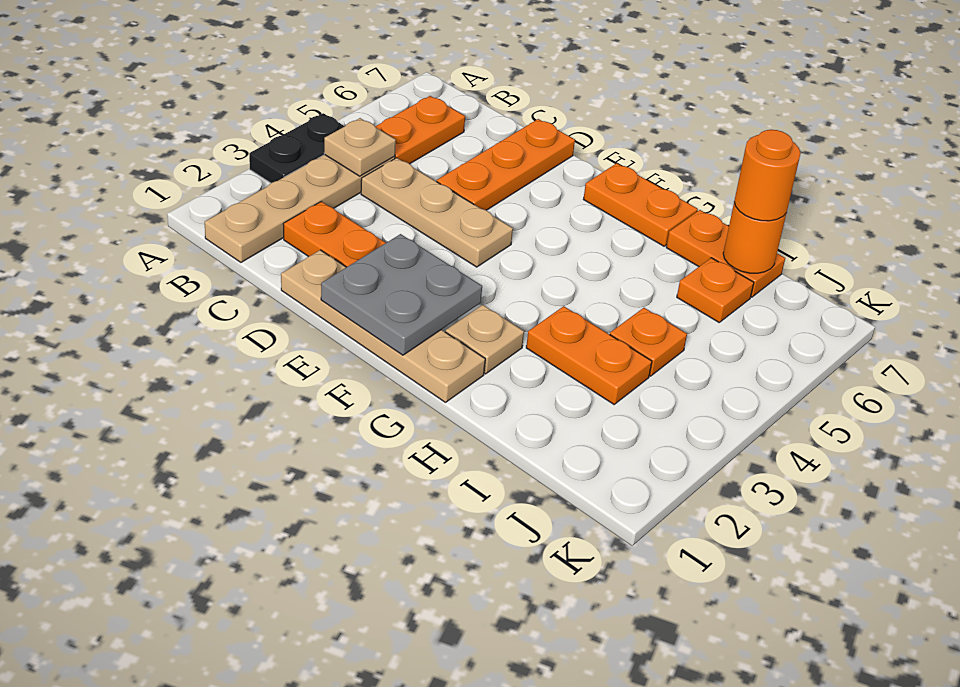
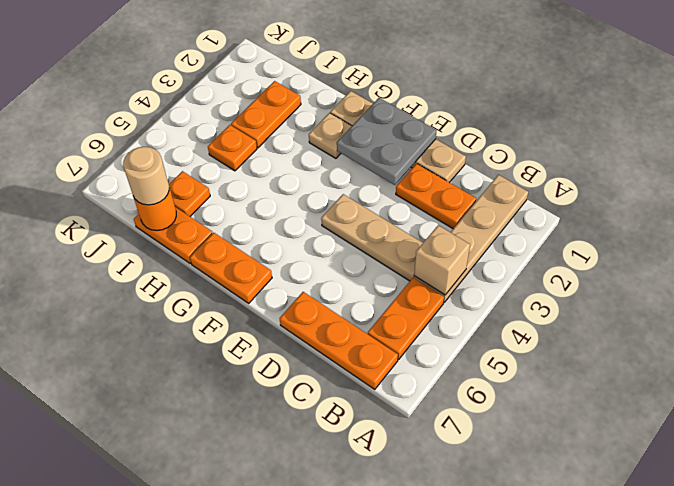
black plate A3:A4 level 1 -> none
tan plate B4 level 2 -> tan brick B4 level 2
orange plate D5:D7 level 1 -> orange plate B7:D7 level 1
orange plate H3:I3 level 1 -> orange plate I2:I3 level 1
orange round brick I7 level 3 -> tan round brick I7 level 3

